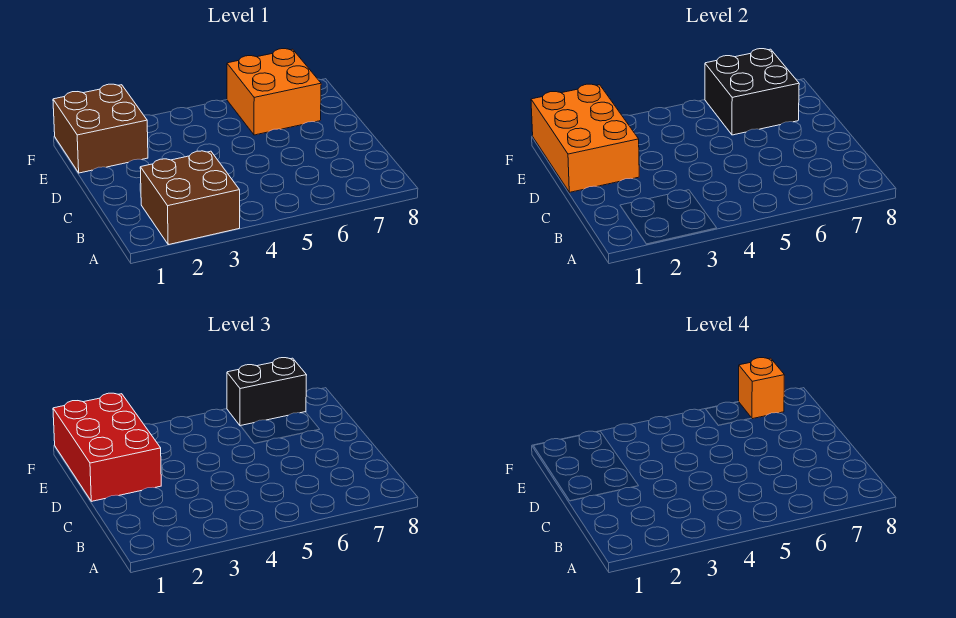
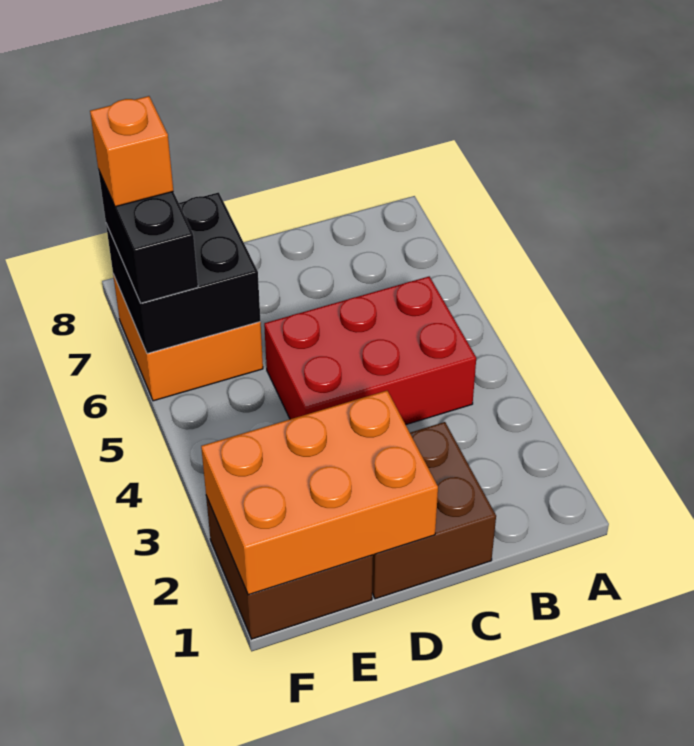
brown brick A2:B3 level 1 -> brown brick C1:D2 level 1
red brick D1:F2 level 3 -> red brick B4:D5 level 1

